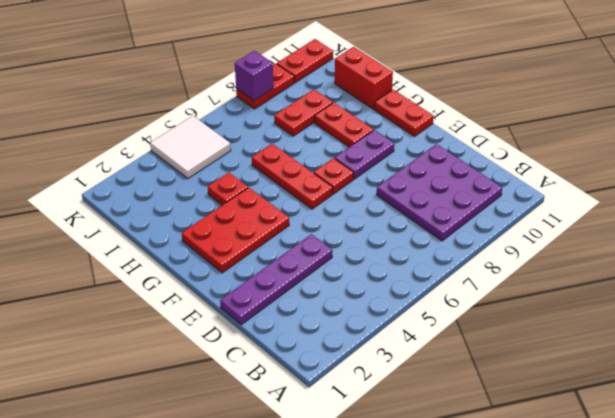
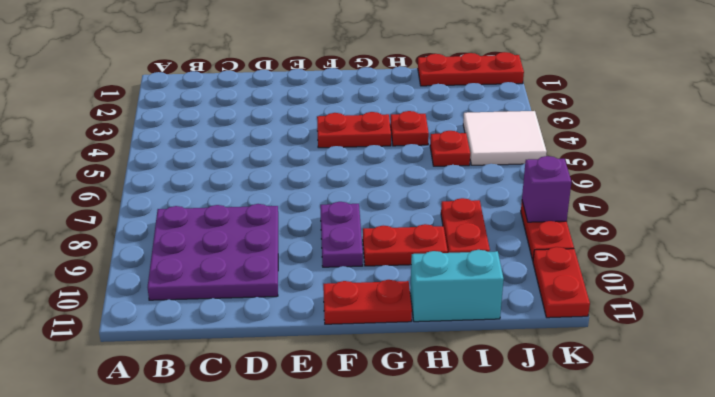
purple plate D1:D4 level 1 -> none
red plate F2:G4 level 1 -> red plate F4:G4 level 1
red plate F6:H6 level 1 -> red plate I1:K1 level 1
red plate F7 level 1 -> red plate I5 level 1
red brick H11:I11 level 1 -> cyan brick H11:I11 level 1

